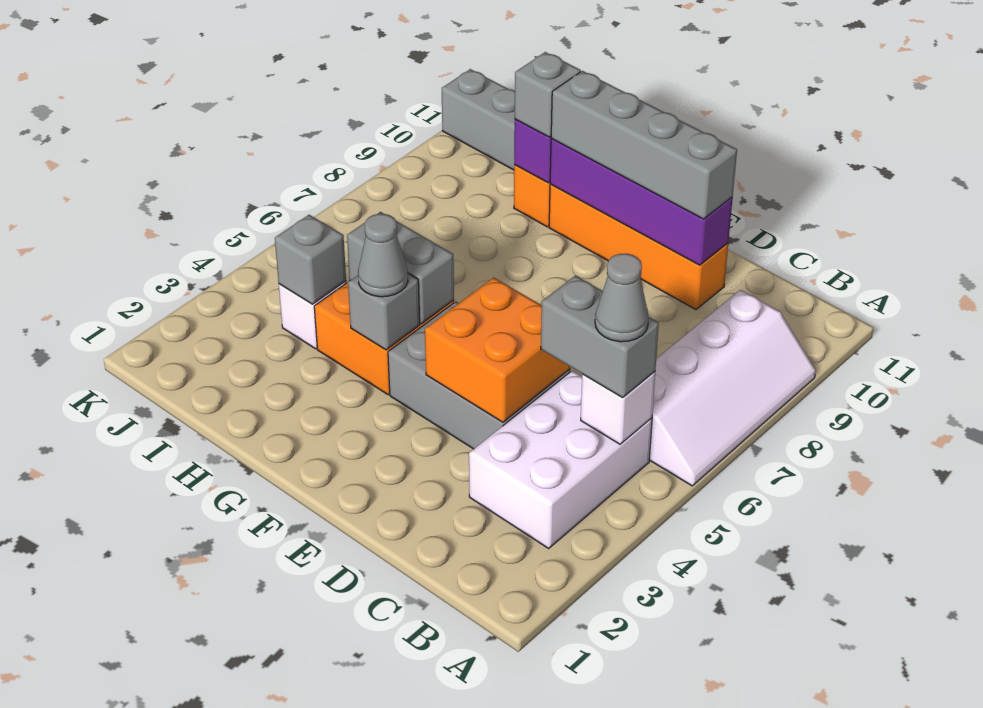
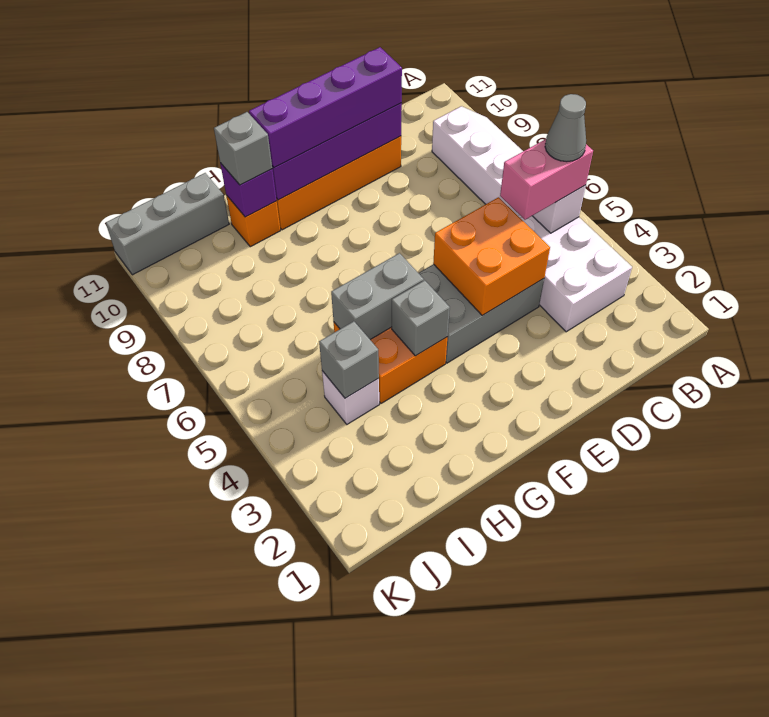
grey brick B5:C5 level 3 -> pink brick B5:C5 level 3
grey brick D10:G10 level 3 -> purple brick D10:G10 level 3
grey cone G4 level 3 -> none

